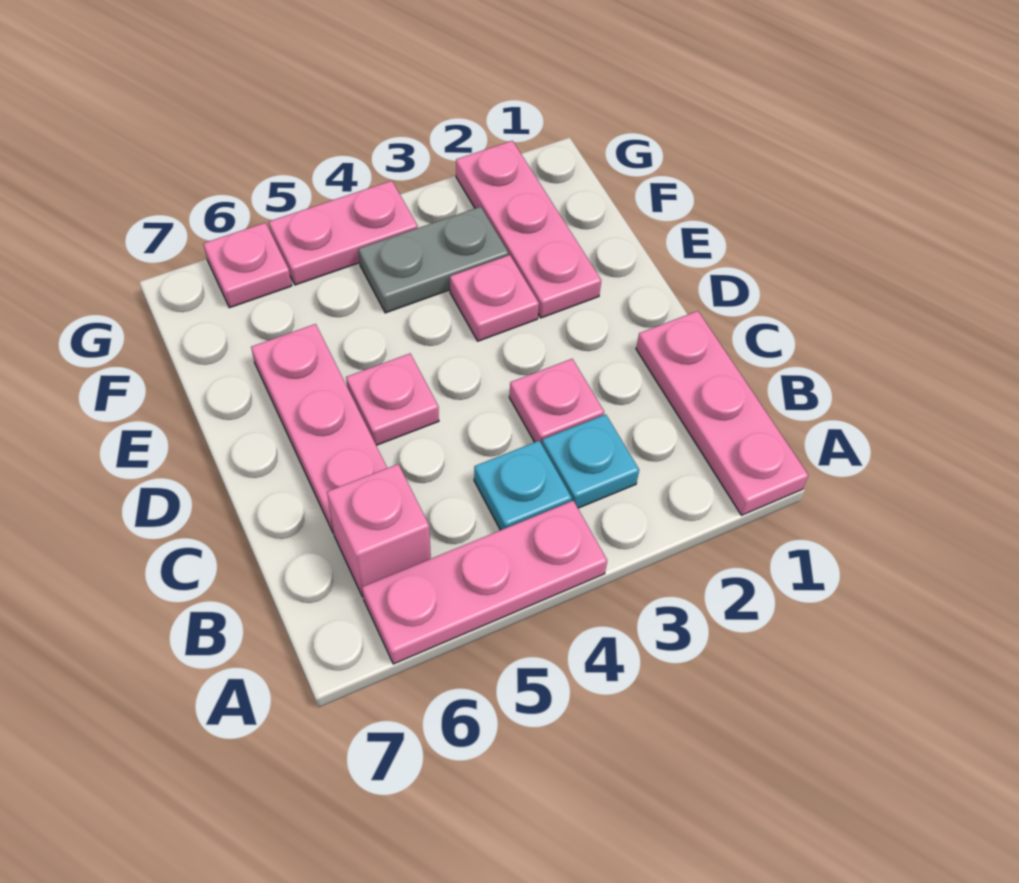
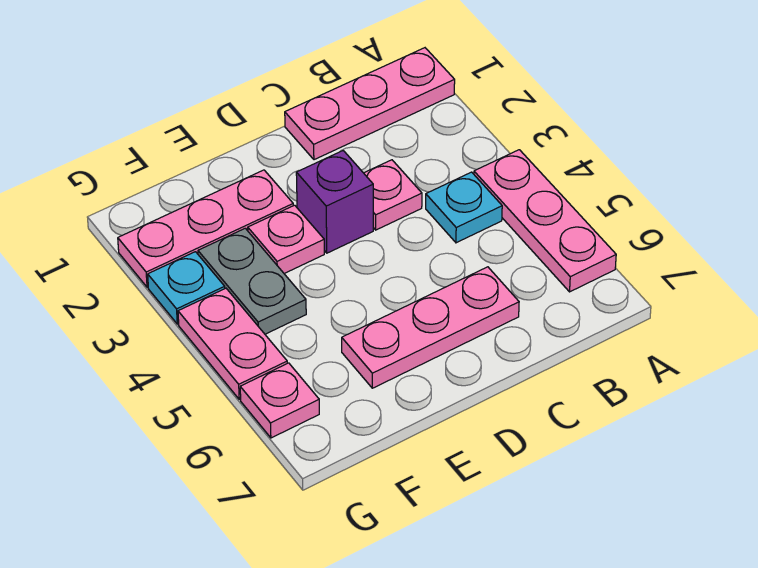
cyan plate B3 level 1 -> cyan plate G3 level 1
pink brick B6 level 1 -> none
none -> purple brick D3 level 1
pink plate D5 level 1 -> none

